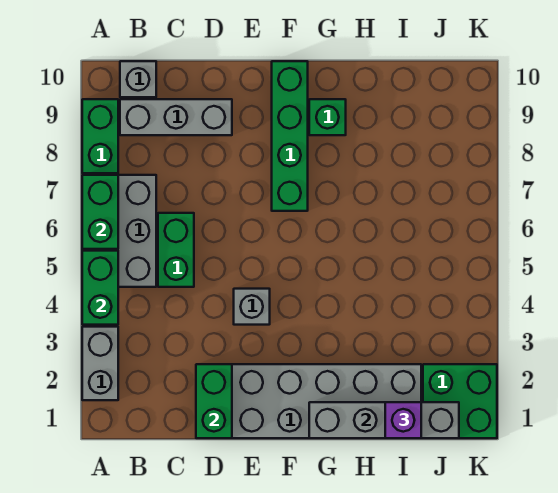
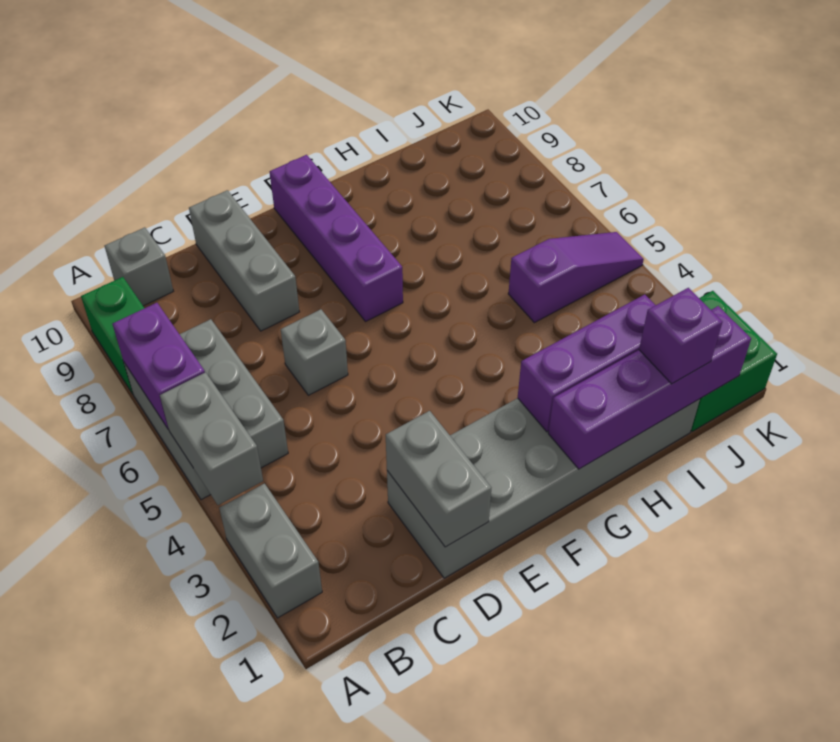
green brick A4:A5 level 2 -> grey brick A4:A5 level 2
green brick A6:A7 level 2 -> purple brick A6:A7 level 2
grey brick B9:D9 level 1 -> grey brick D8:D10 level 1
green brick C5:C6 level 1 -> none
green brick D1:D2 level 2 -> grey brick D1:D2 level 2
grey brick E4 level 1 -> grey brick D6 level 1
green brick F7:F10 level 1 -> purple brick F7:F10 level 1
grey brick G1:J1 level 2 -> purple brick G1:J1 level 2
none -> purple brick G2:I2 level 2
green brick G9 level 1 -> none
none -> purple slope I5:K5 level 1 top I

